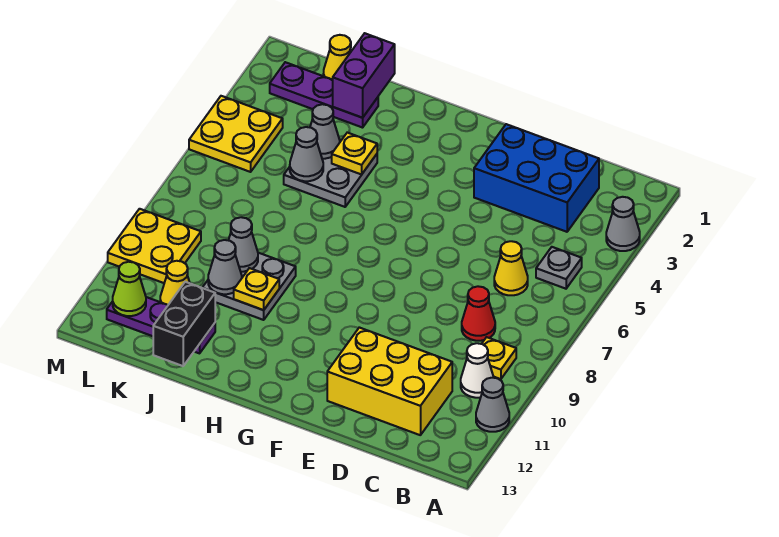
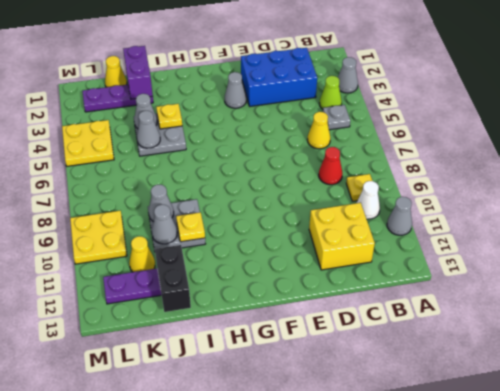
yellow brick C11:E12 level 1 -> yellow brick C11:D12 level 1
none -> grey cone F3 level 1
lime cone L12 level 2 -> lime cone B4 level 1

